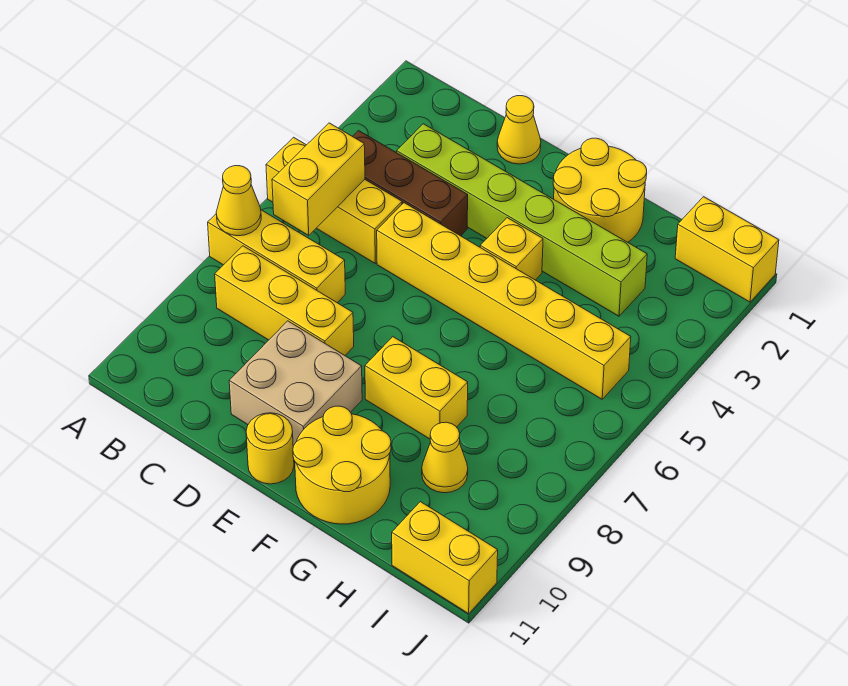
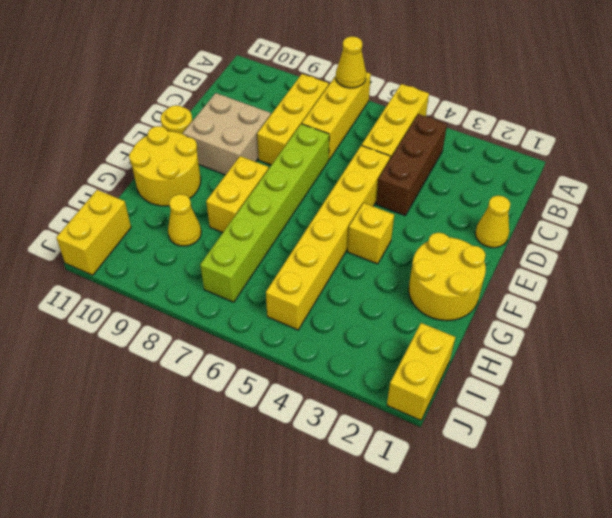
yellow brick B5:B6 level 2 -> none
lime brick C3:H3 level 1 -> lime brick D7:I7 level 1

